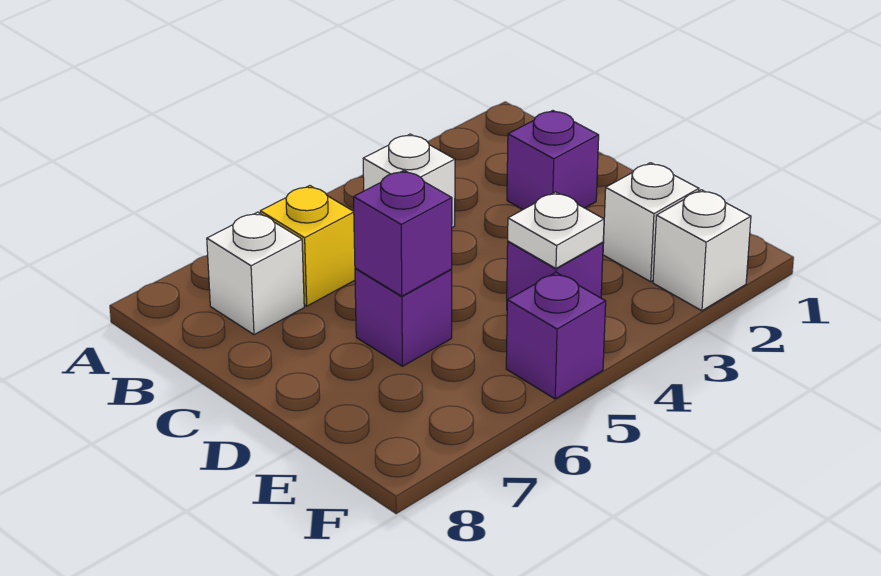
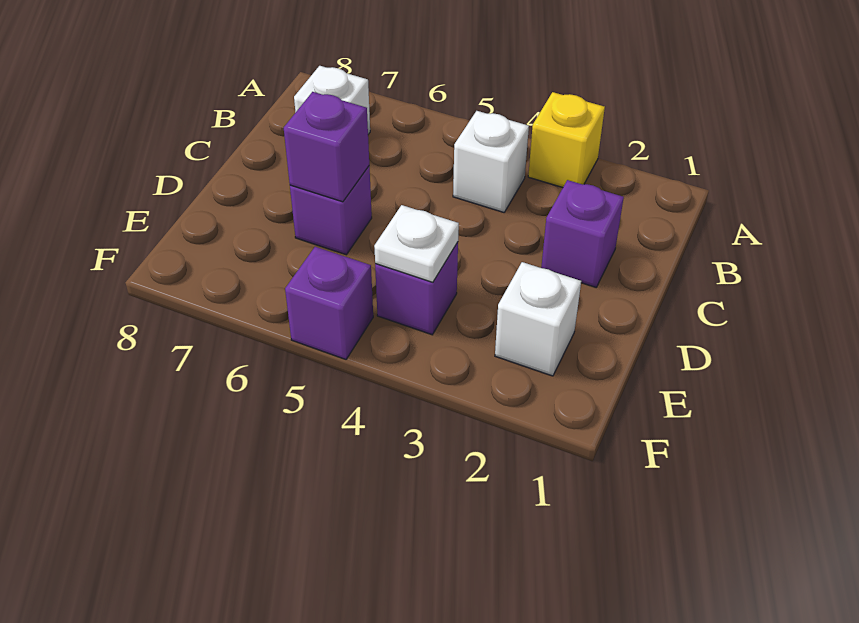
yellow brick B6 level 1 -> yellow brick A3 level 1
white brick F2 level 1 -> none

